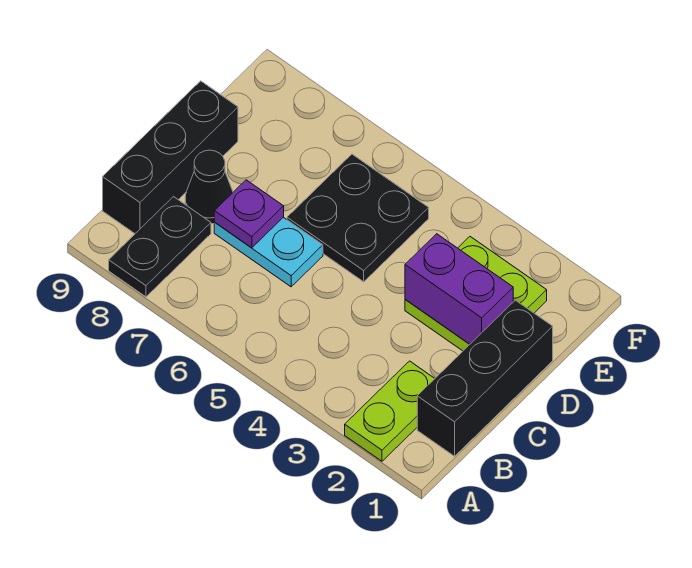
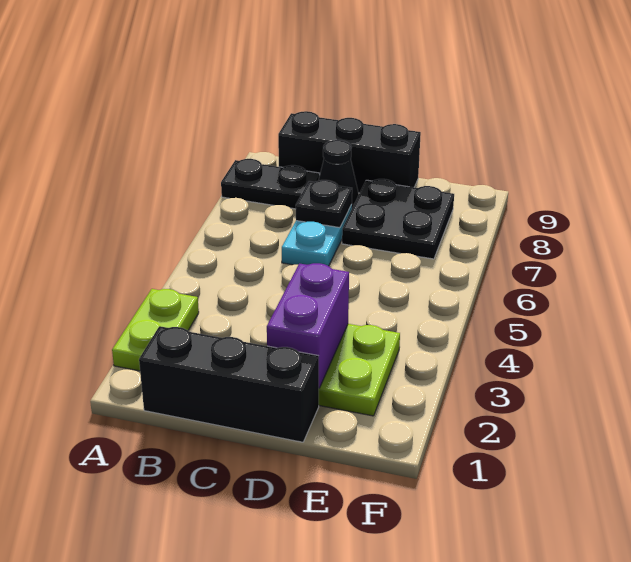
lime plate A2:B2 level 1 -> lime plate A2:A3 level 1
purple plate C7 level 2 -> black plate C7 level 2
black plate D5:E6 level 1 -> black plate D7:E8 level 1

